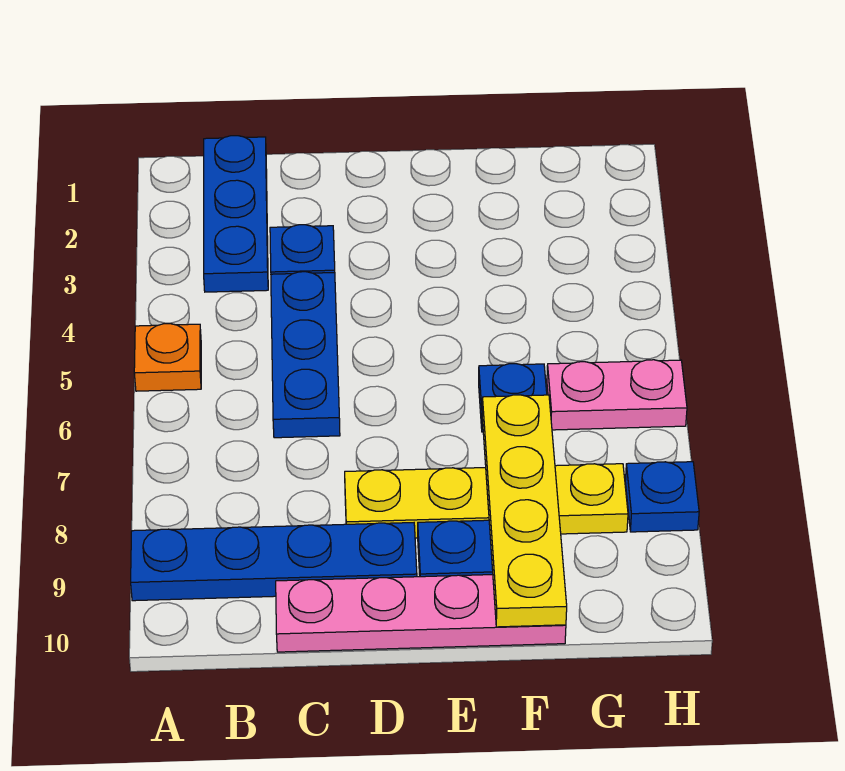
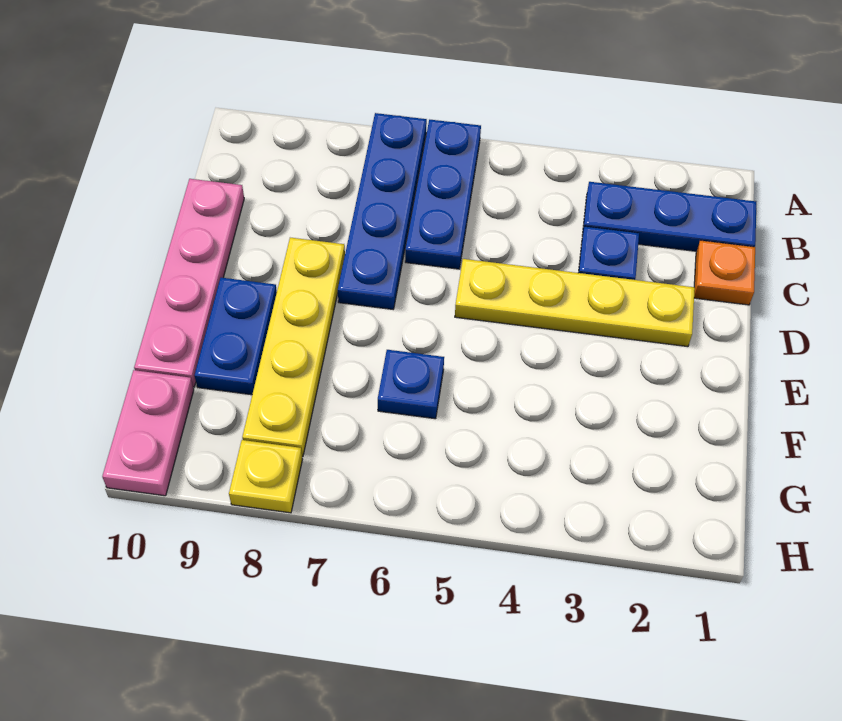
orange plate A5 level 1 -> orange plate C1 level 1
blue plate A9:D9 level 1 -> blue plate A7:D7 level 1
blue plate C4:C6 level 1 -> blue plate A6:C6 level 1
yellow plate F7:F10 level 2 -> yellow plate D2:D5 level 1
pink plate G6:H6 level 1 -> pink plate G10:H10 level 1
blue plate H8 level 1 -> yellow plate H8 level 1

